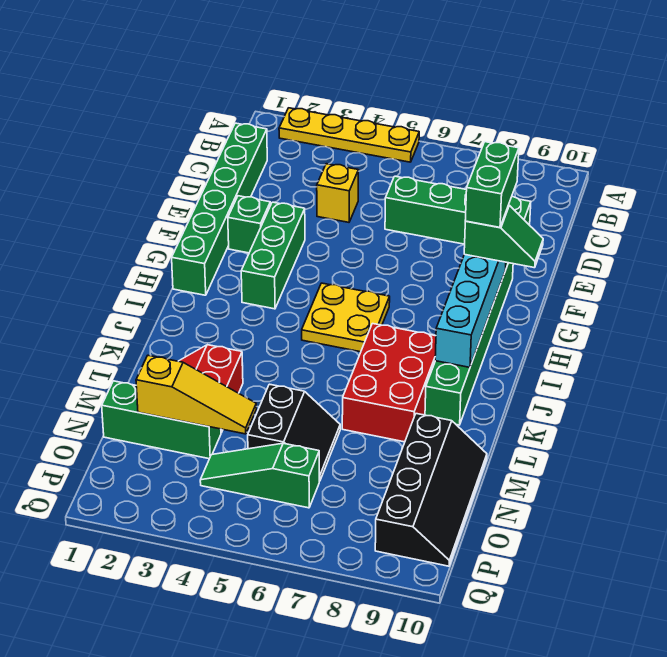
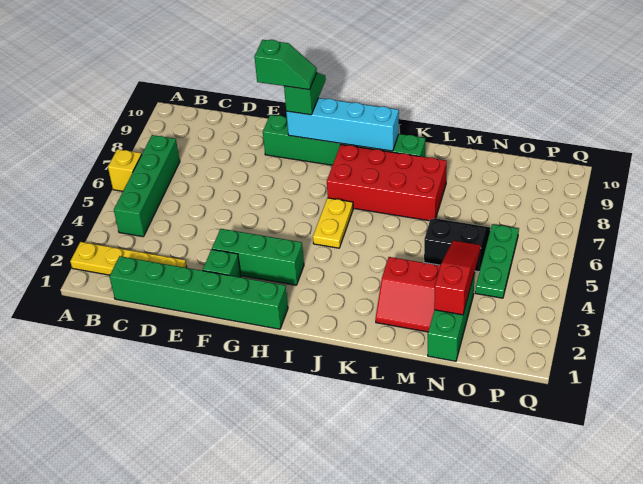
yellow plate A2:A5 level 1 -> yellow plate A2:D2 level 1
yellow brick D4 level 1 -> yellow brick A6 level 1
green brick D6:D9 level 1 -> green brick B4:B7 level 1
green brick F9:G9 level 4 -> green slope F9:G9 level 4 top F
yellow plate H5:I6 level 1 -> yellow plate I5:I6 level 1
red brick J7:L8 level 1 -> red brick I7:L8 level 1
black slope M9:P10 level 1 top 9 -> none
yellow slope N2:N4 level 2 top 2 -> red slope N2:N4 level 2 top 2
green slope O4:O6 level 1 top 6 -> green plate O4:O6 level 1

